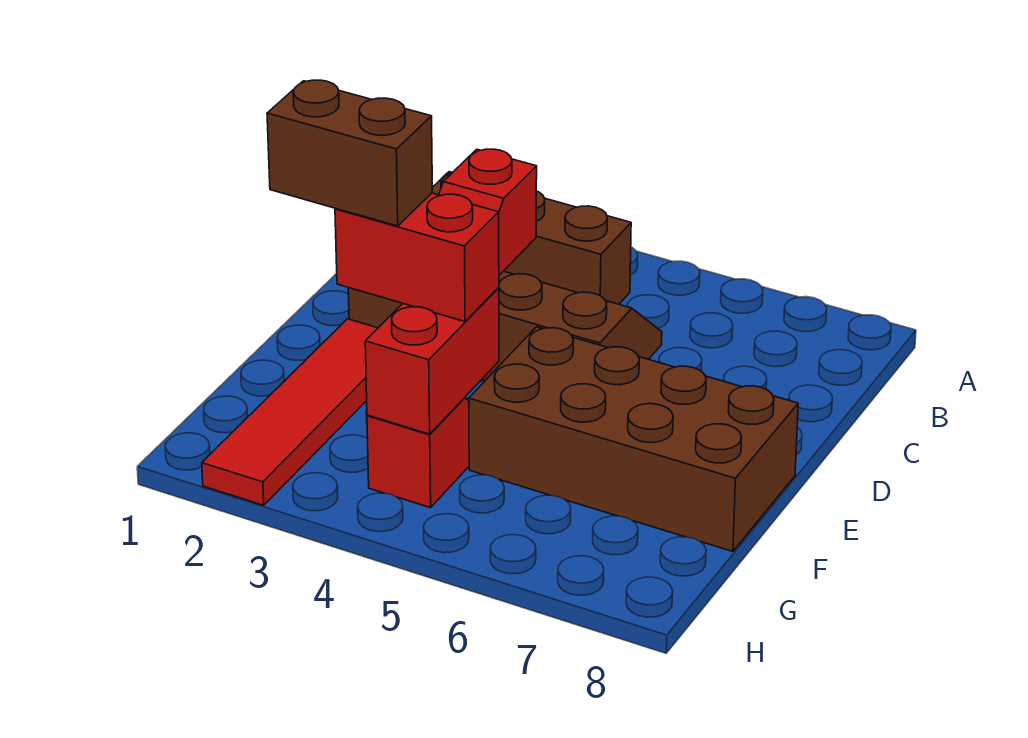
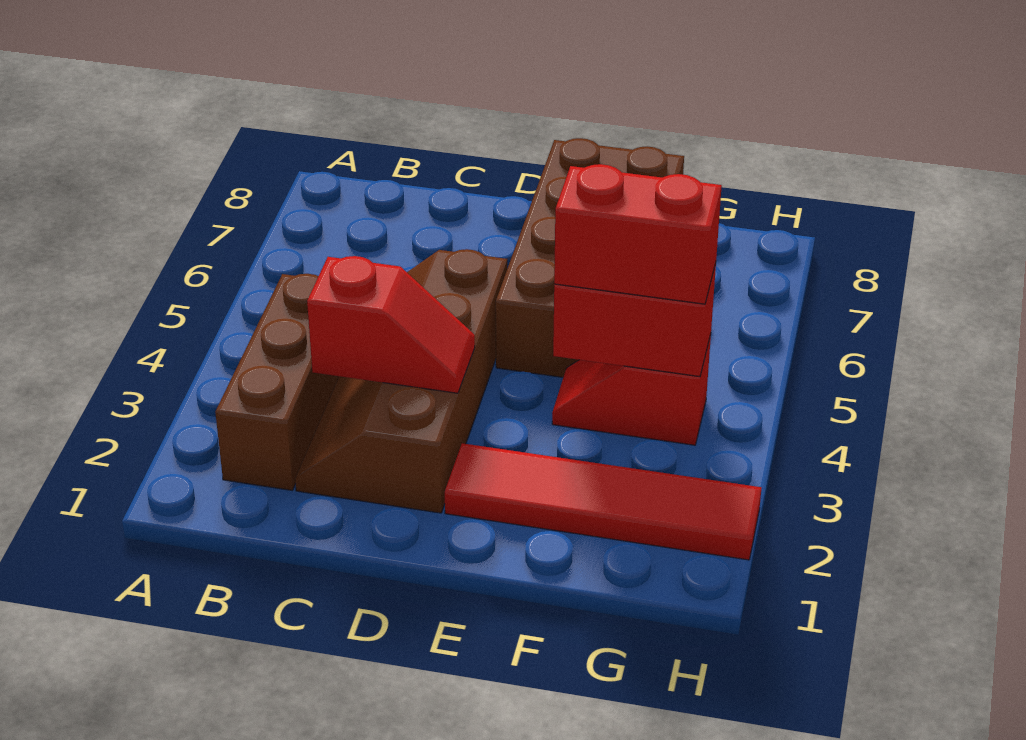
brown brick F2:F3 level 4 -> none
red brick F3:F4 level 3 -> red brick F4:G4 level 3

